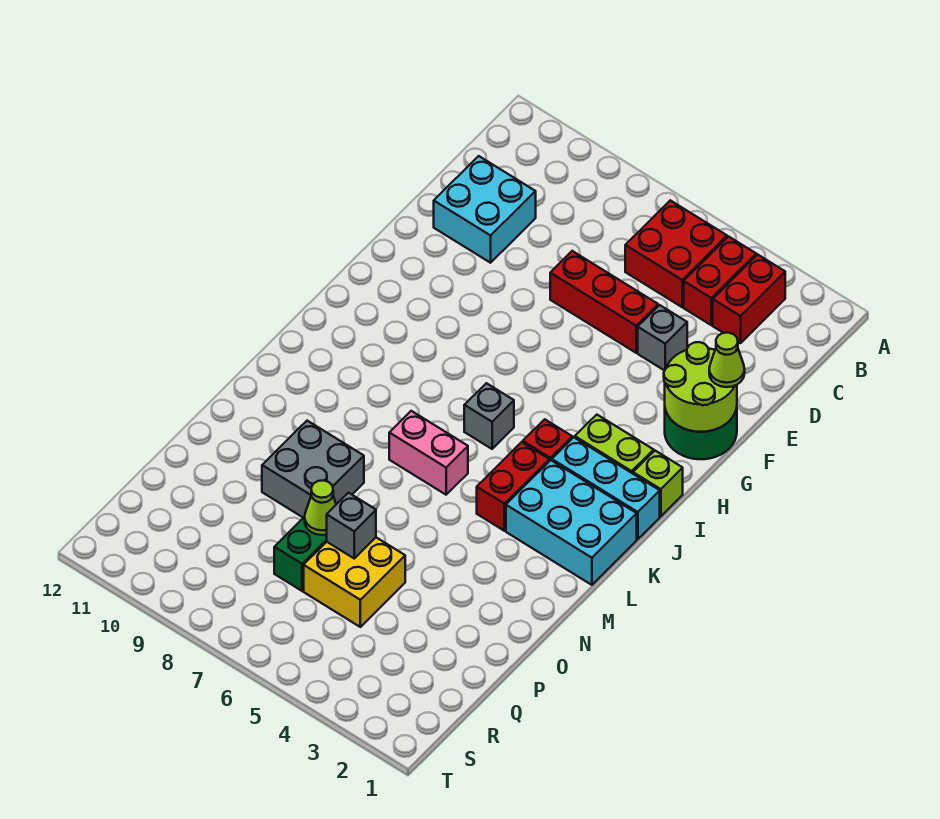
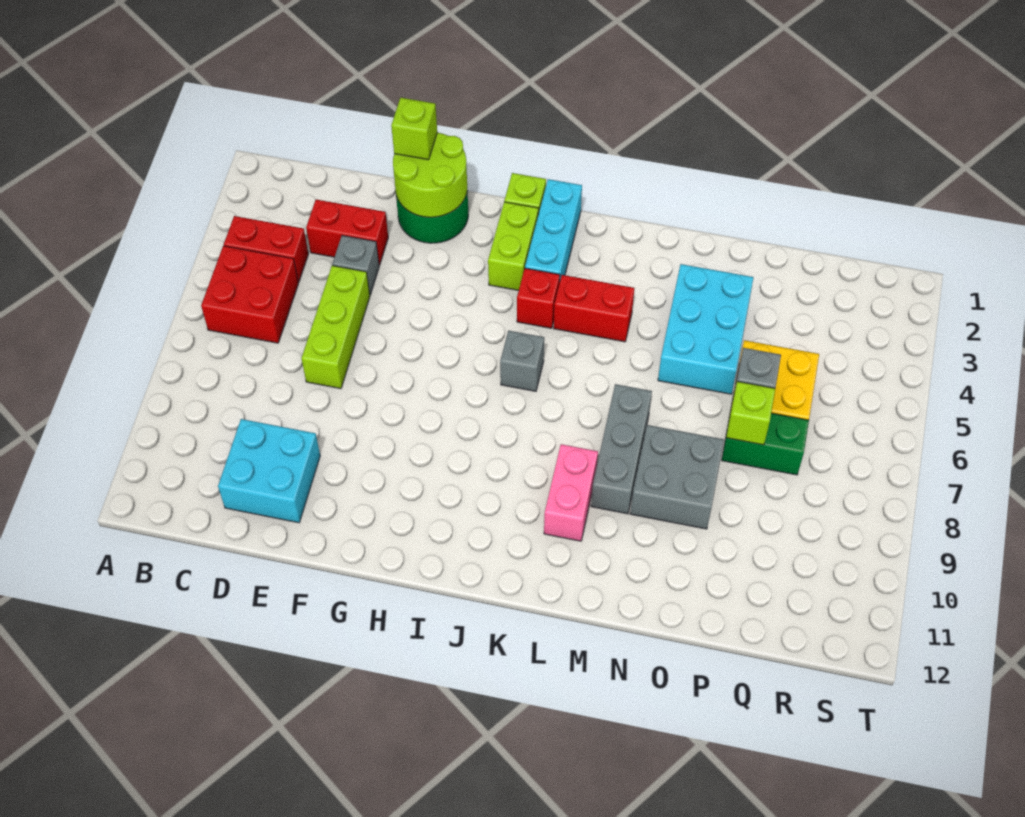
red brick B3:C3 level 1 -> red brick D3:E3 level 1
red brick E5:E7 level 1 -> lime brick E5:E7 level 1
lime cone F1 level 3 -> lime brick F1 level 3
cyan brick K1:L3 level 1 -> cyan brick N3:O5 level 1
pink brick L6:L7 level 1 -> pink brick L9:L10 level 1
none -> grey brick M7:M9 level 1
lime cone P7 level 2 -> lime brick P7 level 2

